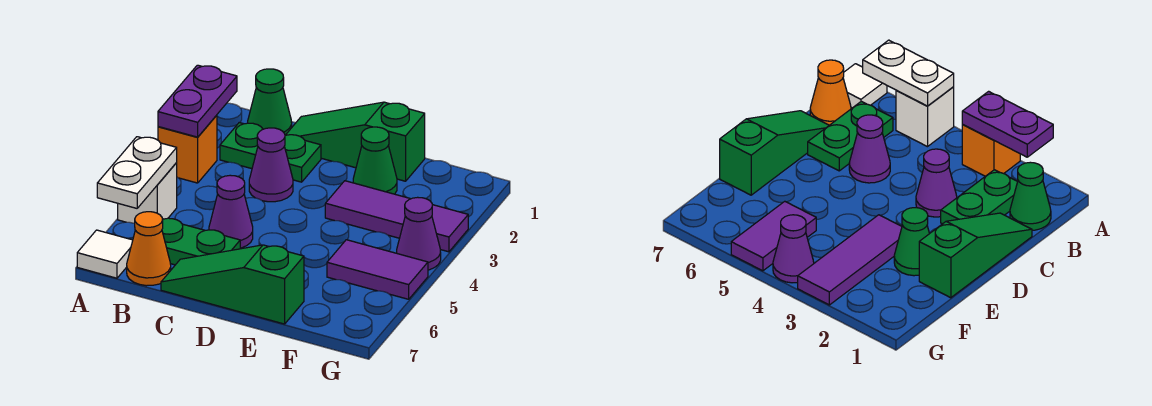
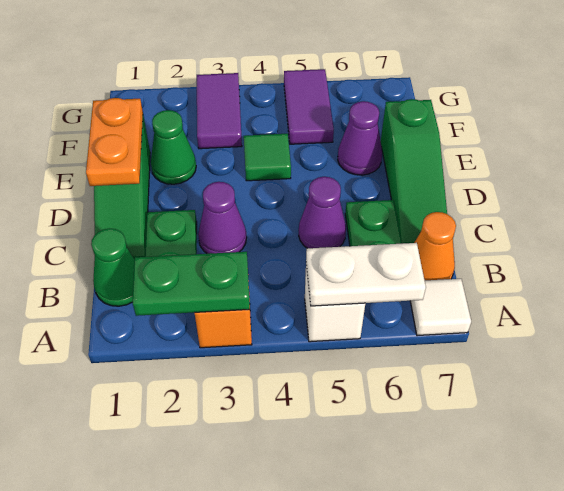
purple plate A2:A3 level 2 -> green plate A2:A3 level 2
none -> orange plate D1:E1 level 2
purple tile E3:G3 level 1 -> purple tile F3:G3 level 1
none -> green tile E4 level 1
purple cone G4 level 1 -> purple cone E6 level 1

